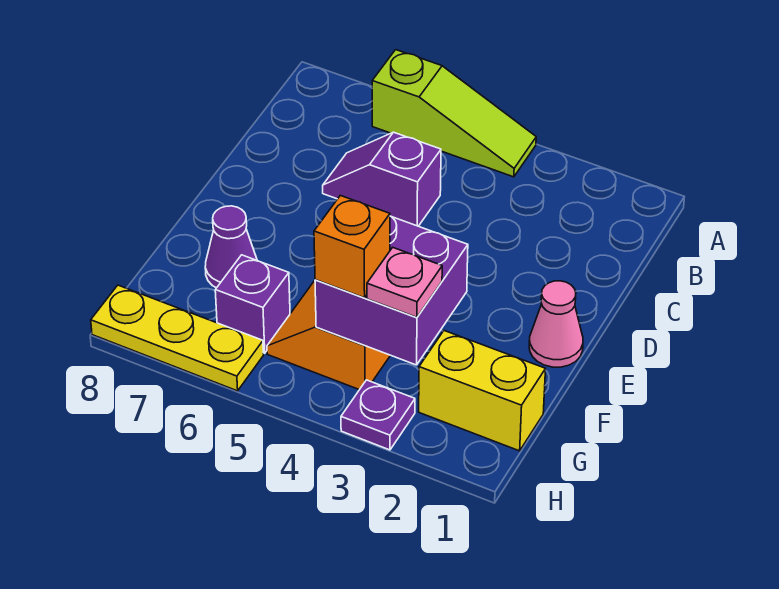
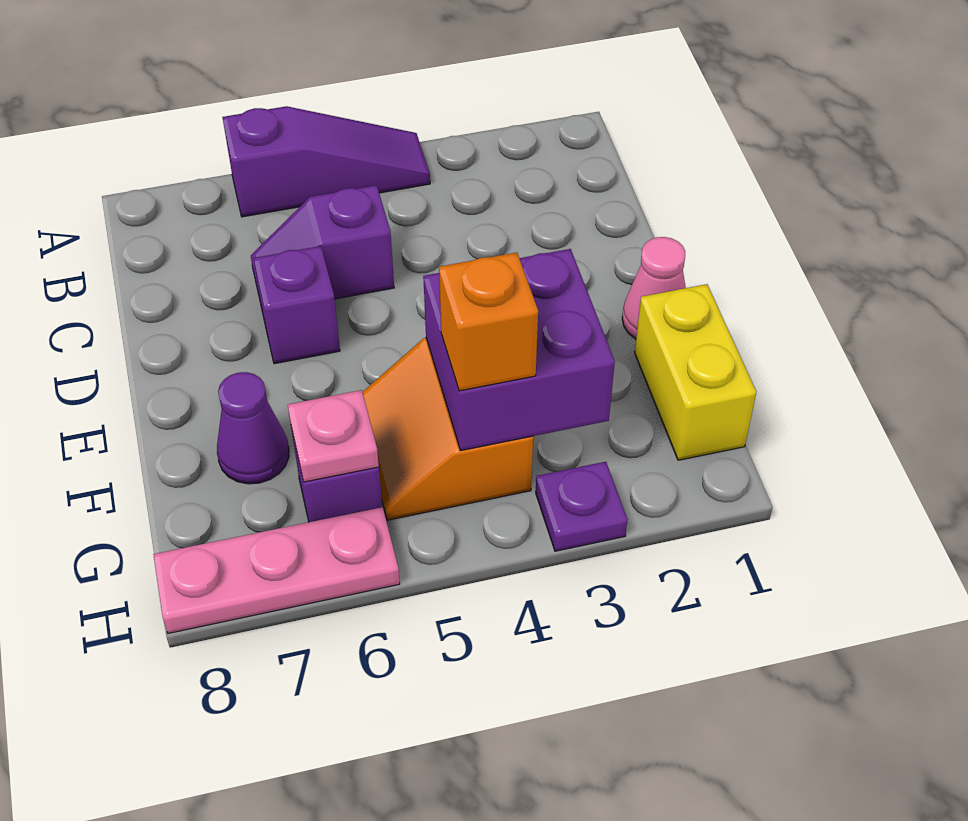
lime slope A4:A6 level 1 top 6 -> purple slope A4:A6 level 1 top 6
none -> purple brick D6 level 1
yellow brick G1:G2 level 1 -> yellow brick F1:G1 level 1
pink plate G3 level 3 -> pink plate G6 level 2
yellow plate H6:H8 level 1 -> pink plate H6:H8 level 1

